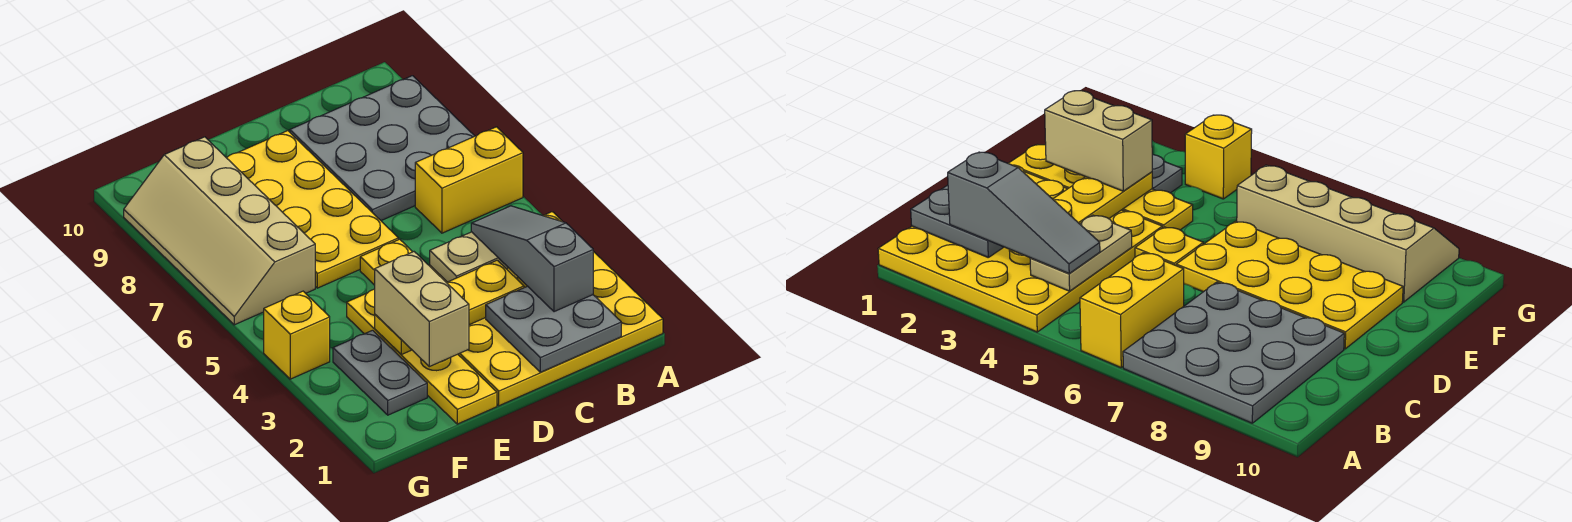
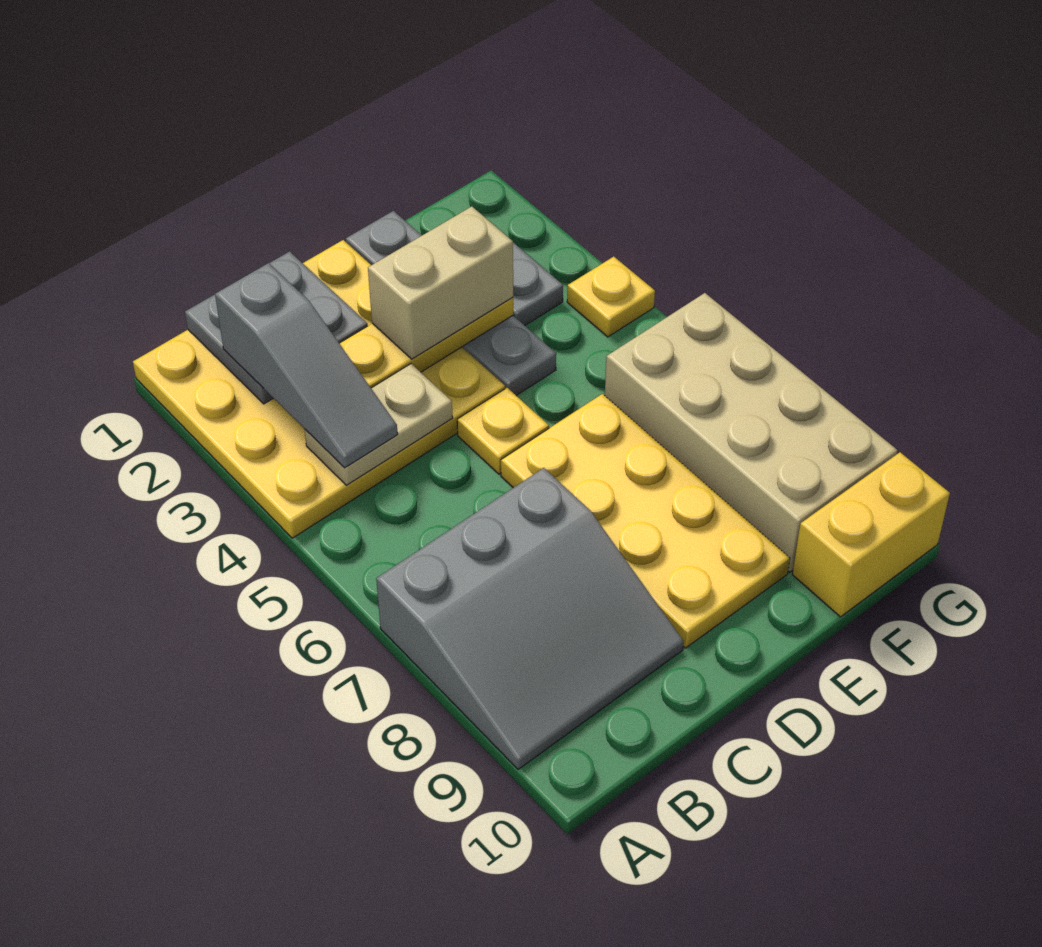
yellow brick A6:B6 level 1 -> yellow brick F10:G10 level 1
grey plate A7:C9 level 1 -> grey slope A7:C9 level 1 top 7
yellow plate E1:E4 level 1 -> grey plate E1:E4 level 1
tan brick E2:E3 level 3 -> tan brick D3:E3 level 3
tan slope F6:G9 level 1 top F -> tan brick F6:G9 level 1
yellow brick G4 level 1 -> yellow plate G4 level 1

